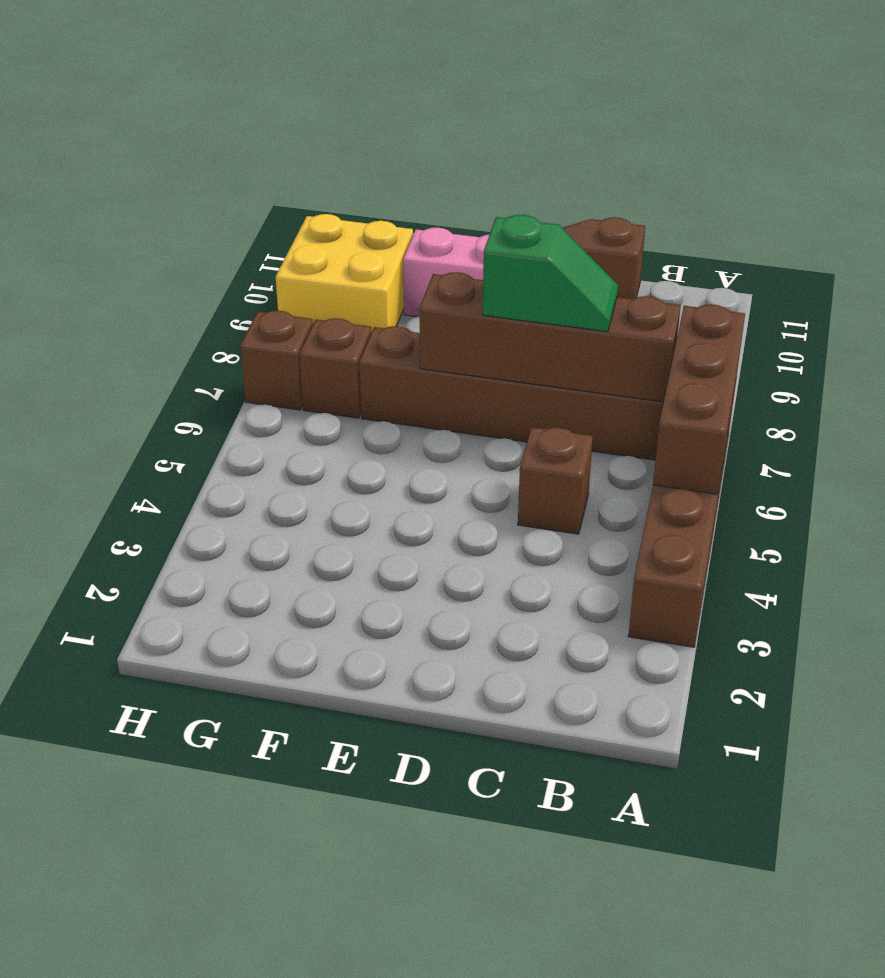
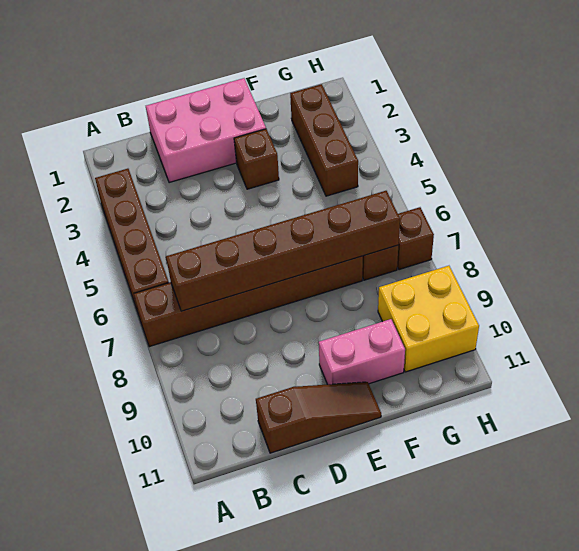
brown brick A5:A7 level 2 -> brown brick G2:G4 level 1
brown brick B7:E7 level 2 -> brown brick B7:G7 level 2
none -> pink brick C1:E2 level 1
brown brick C5 level 1 -> brown brick E3 level 1
green slope C7:D7 level 3 top D -> none

